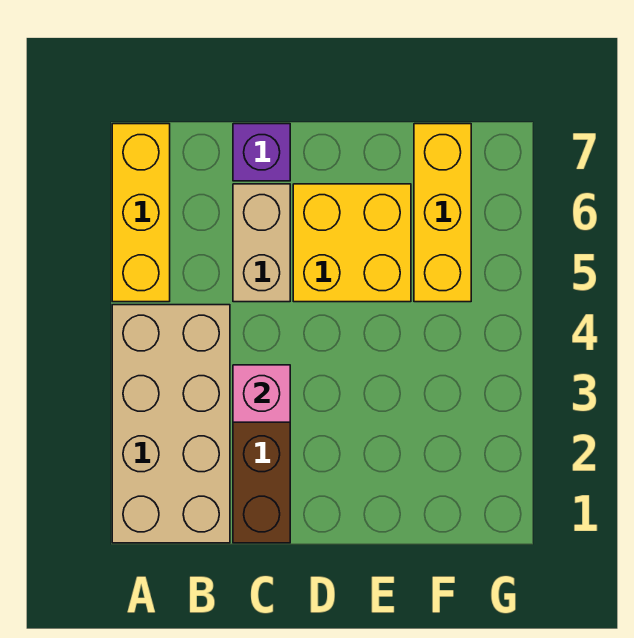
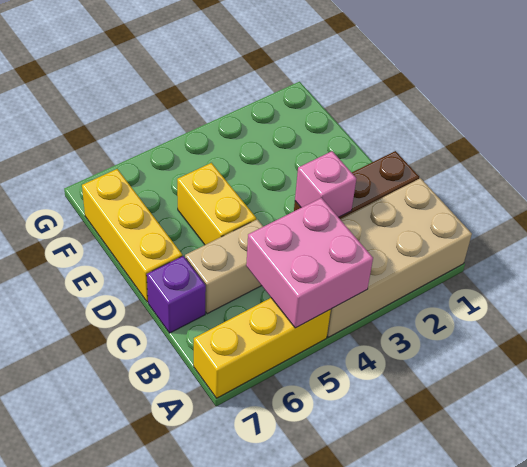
none -> pink brick A4:B5 level 2
yellow brick D5:E6 level 1 -> yellow brick D5:E5 level 1
yellow brick F5:F7 level 1 -> yellow brick D7:F7 level 1

